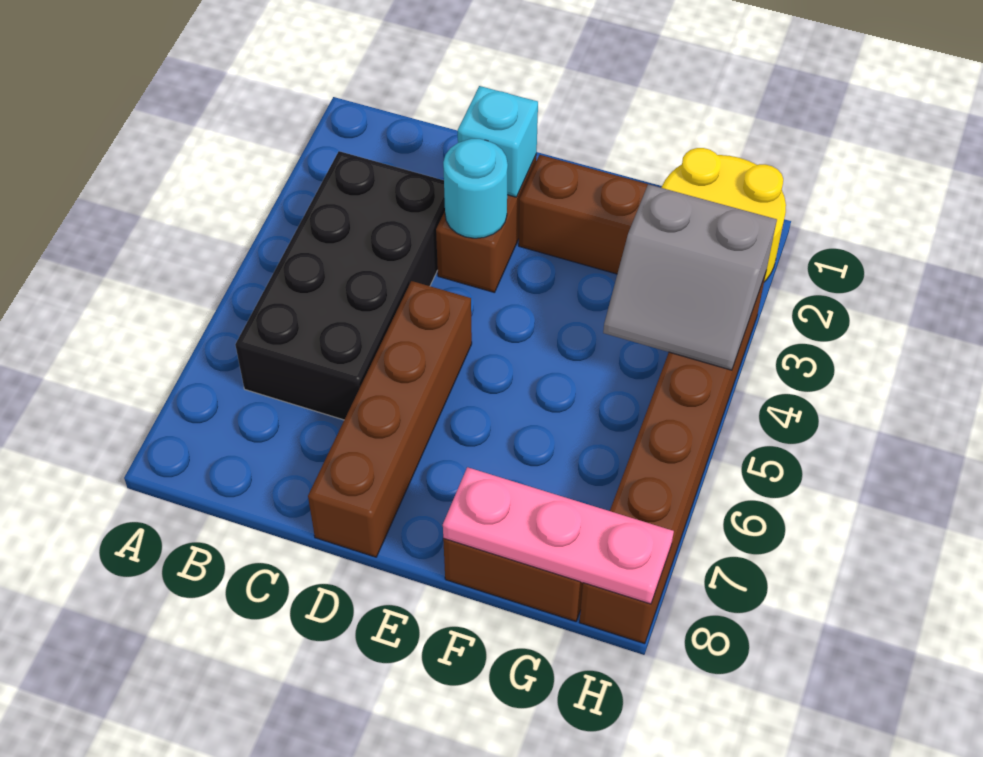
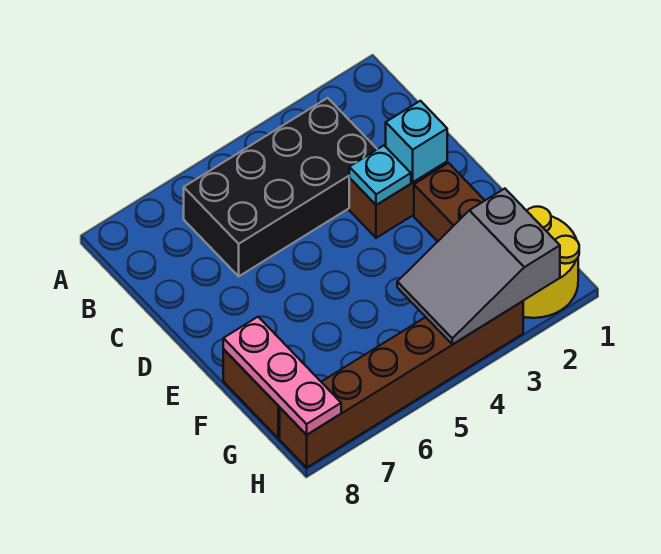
cyan round brick D3 level 2 -> cyan plate D3 level 2
brown brick D5:D8 level 1 -> none
grey slope G3:H4 level 2 top 3 -> grey slope G2:H4 level 2 top 2

